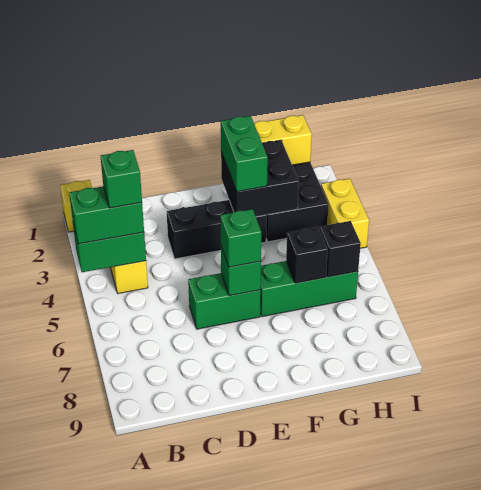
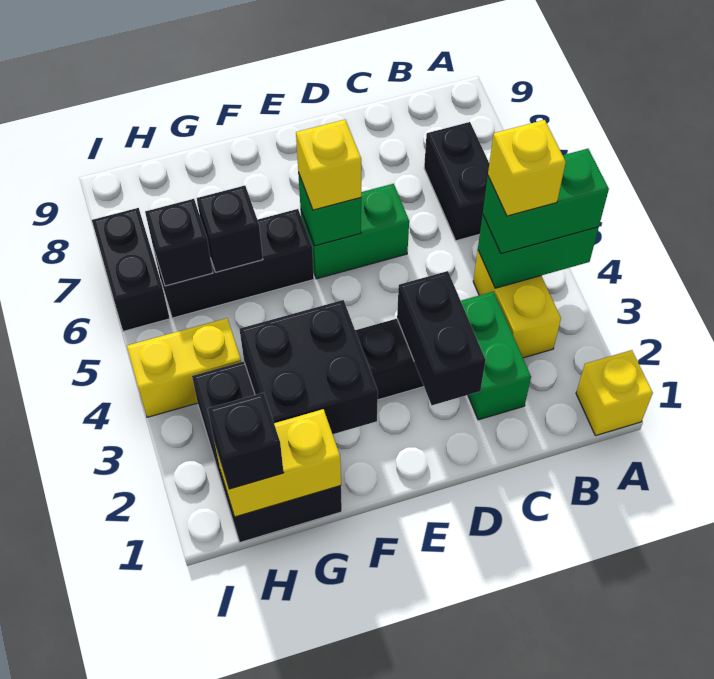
green brick B4 level 4 -> yellow brick B4 level 4
none -> black brick B6:B7 level 1
none -> black brick D2:D3 level 2
green brick E6 level 3 -> yellow brick E6 level 3
green brick F2:F3 level 3 -> green brick C2:C3 level 1
green brick F6:H6 level 1 -> black brick F6:H6 level 1
none -> black brick H1 level 3
yellow brick I3:I4 level 1 -> yellow brick H4:I4 level 1
none -> black brick I6:I7 level 1

